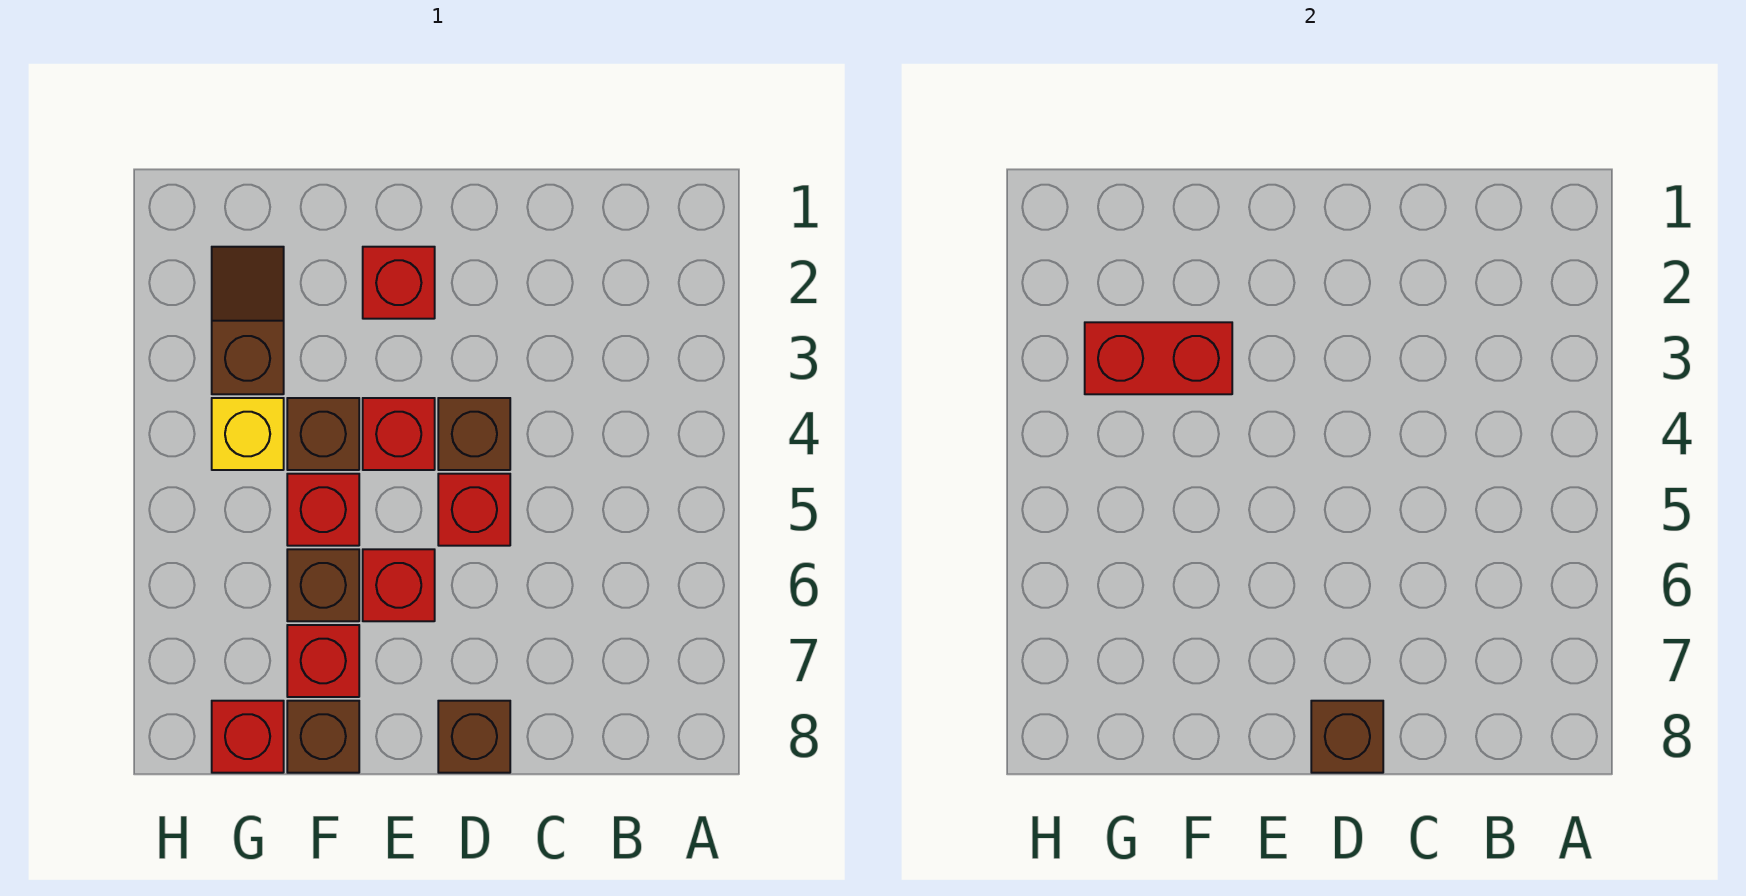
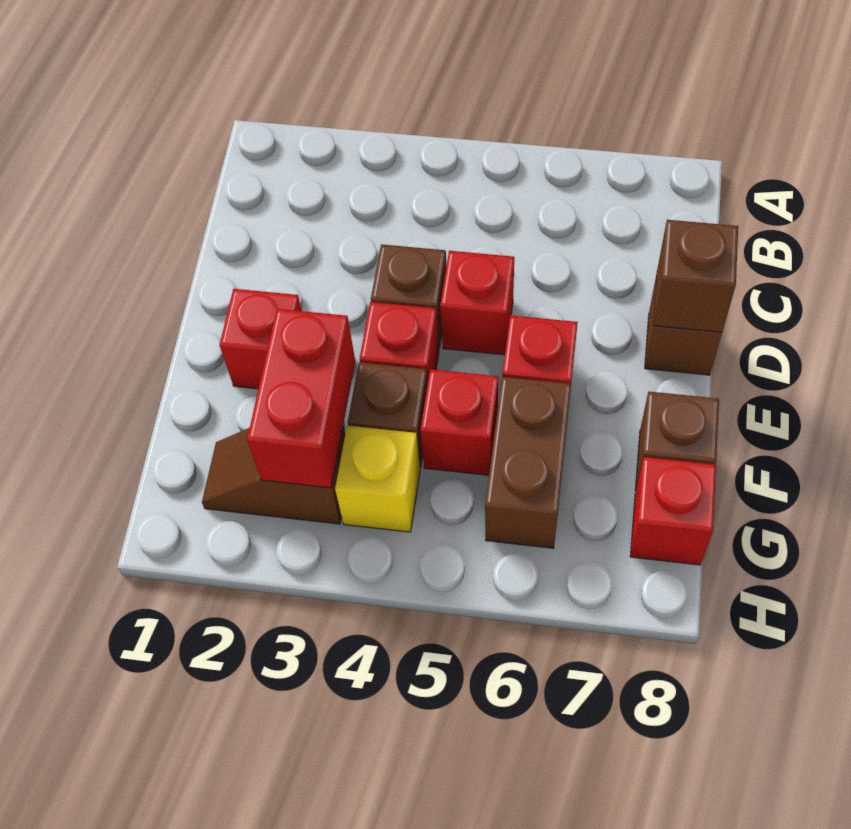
brown brick F6 level 1 -> brown brick F6:G6 level 1
red brick F7 level 1 -> none

